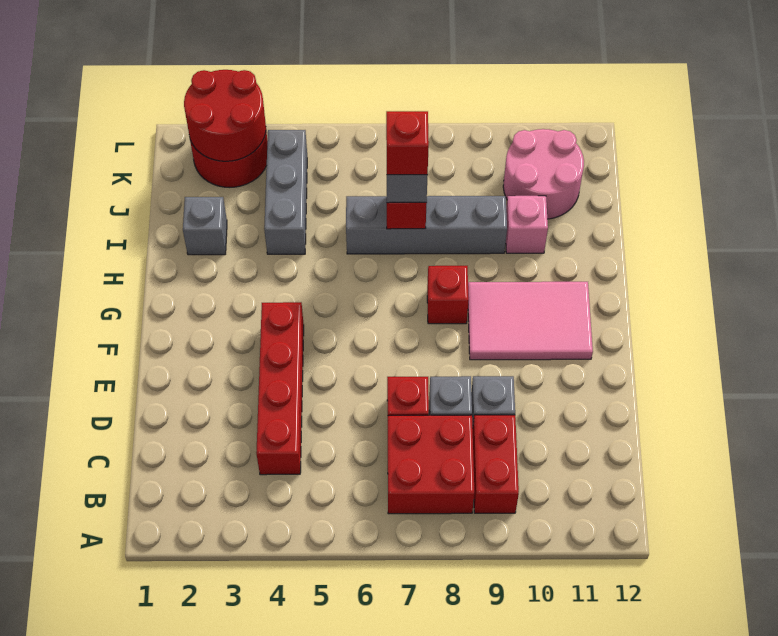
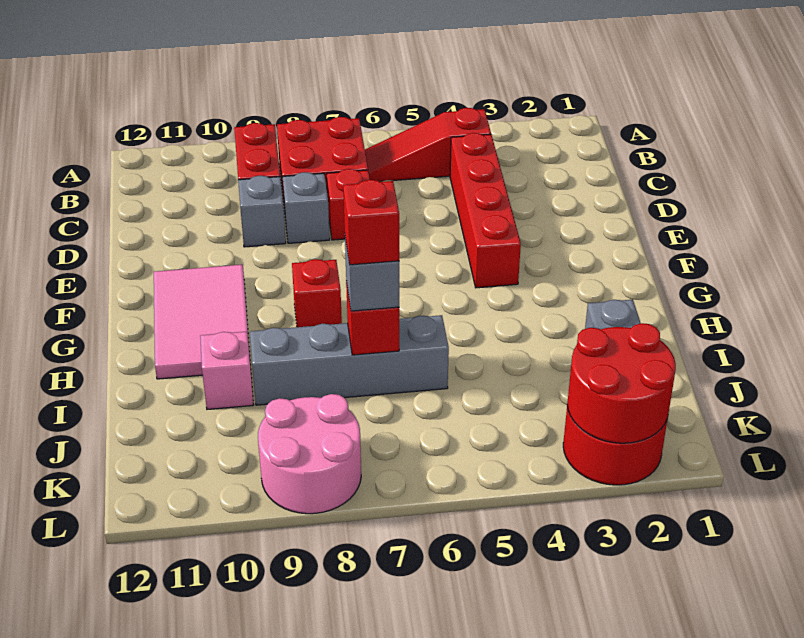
none -> red slope B4:B6 level 1 top 4
pink tile F9:G11 level 1 -> pink tile F10:H11 level 1
grey brick I4:K4 level 1 -> none
pink round brick J10:K11 level 1 -> pink round brick K8:L9 level 1

